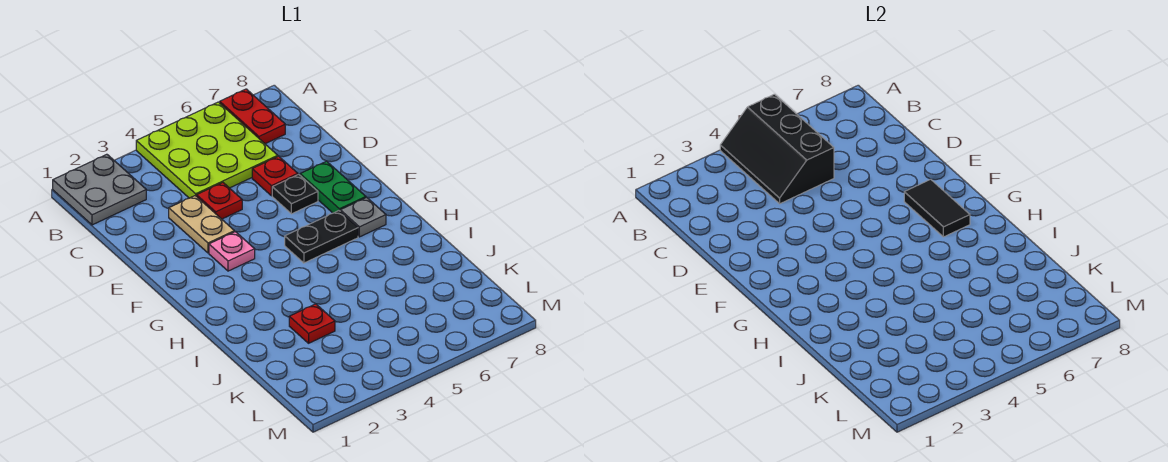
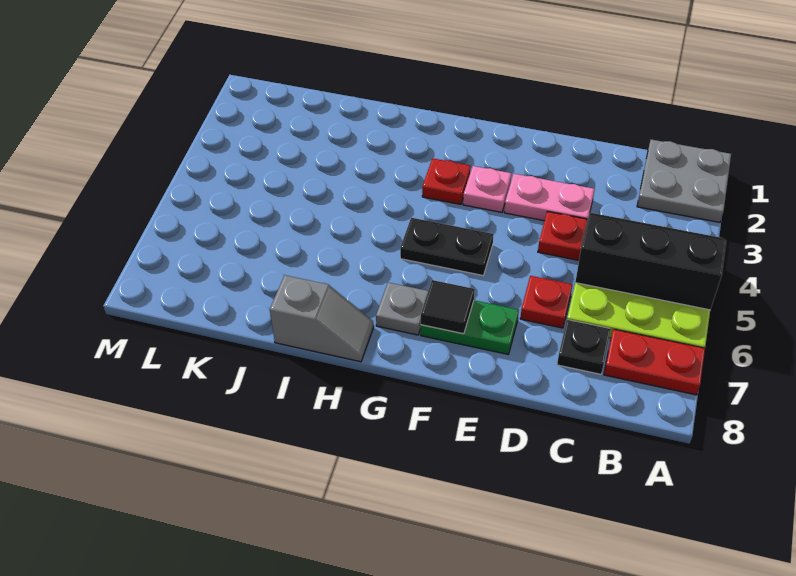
tan plate D3:E3 level 1 -> pink plate D3:E3 level 1
black plate E6 level 1 -> black plate C7 level 1
black tile F7:G7 level 2 -> black tile F7 level 2
black plate G5:G6 level 1 -> black plate F5:G5 level 1
none -> grey slope H8:I8 level 1 top I
red plate J3 level 1 -> red plate G3 level 1

